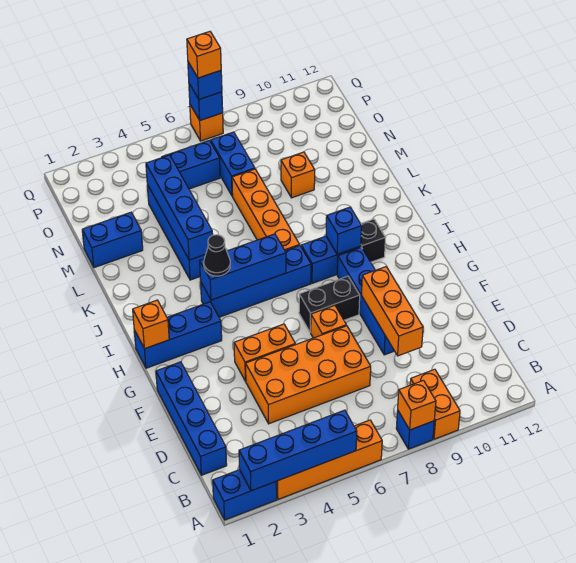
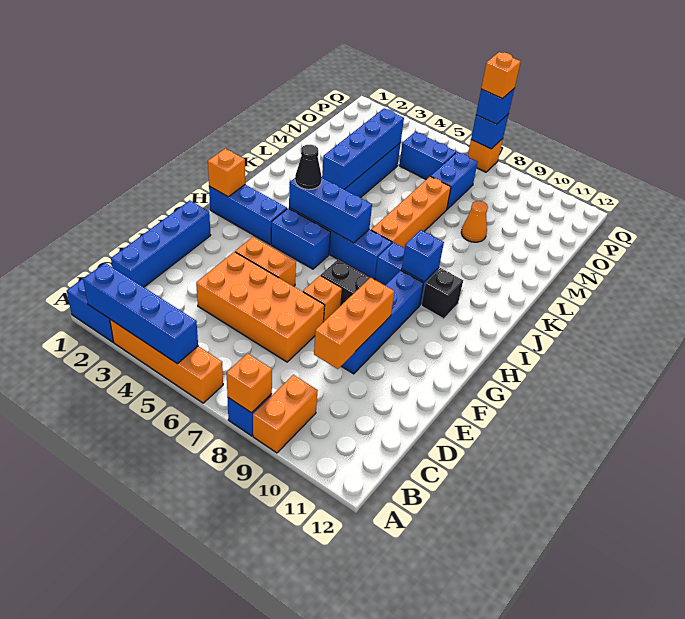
blue brick M1:M2 level 1 -> blue brick H4:H5 level 1
orange brick M9 level 1 -> orange cone M9 level 1

